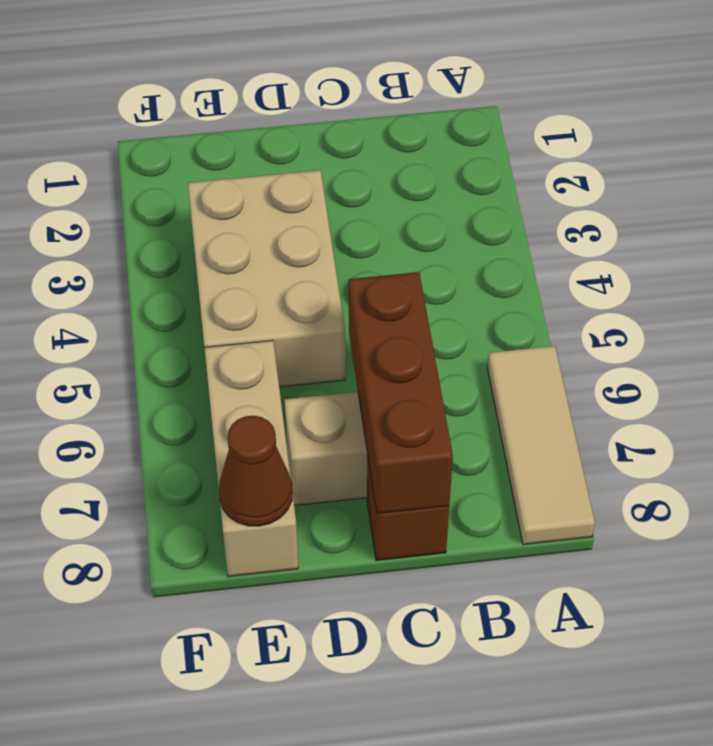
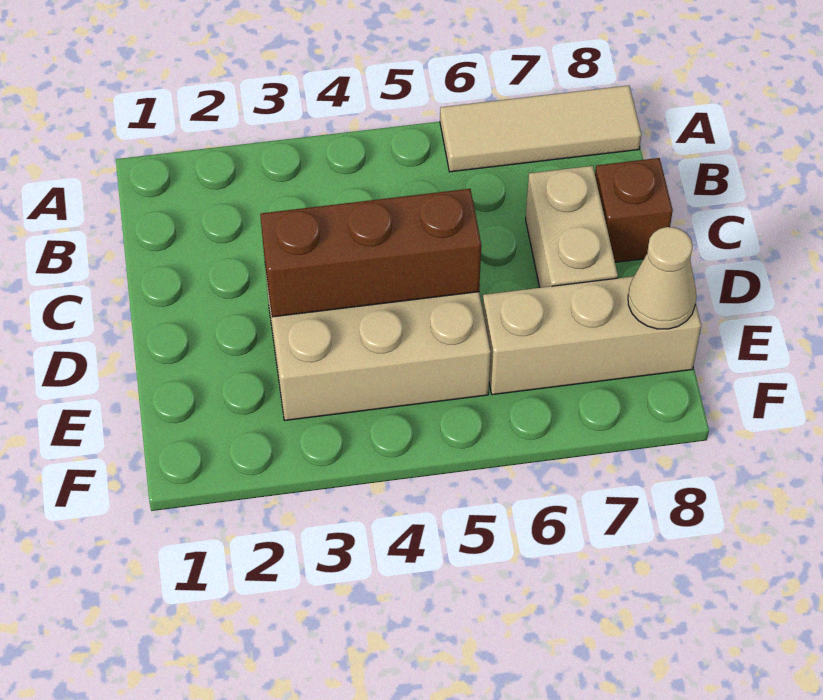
brown brick C6:C8 level 2 -> brown brick D3:D5 level 2
brown cone E8 level 2 -> tan cone E8 level 2

